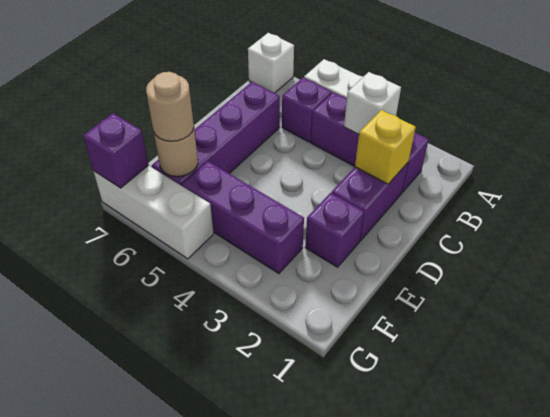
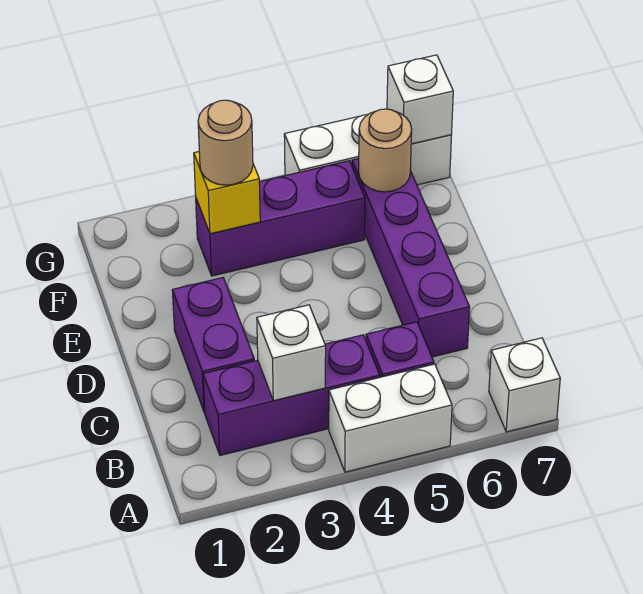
yellow brick C2 level 2 -> yellow brick F3 level 2
purple brick E2 level 1 -> none
tan round brick F6 level 3 -> tan round brick F3 level 3
purple brick G7 level 2 -> white brick G7 level 2

